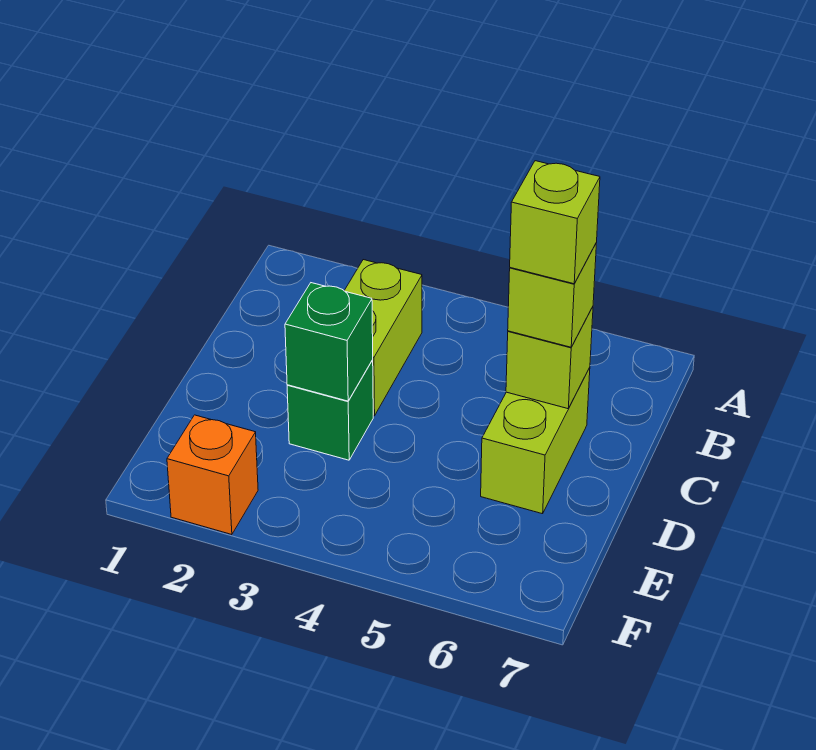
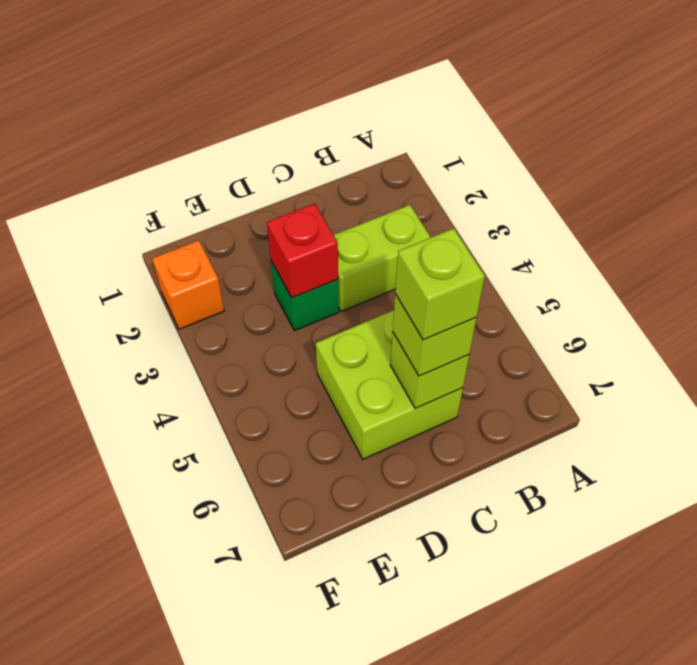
lime brick C6:D6 level 1 -> lime brick C5:D6 level 1
green brick D3 level 2 -> red brick D3 level 2

